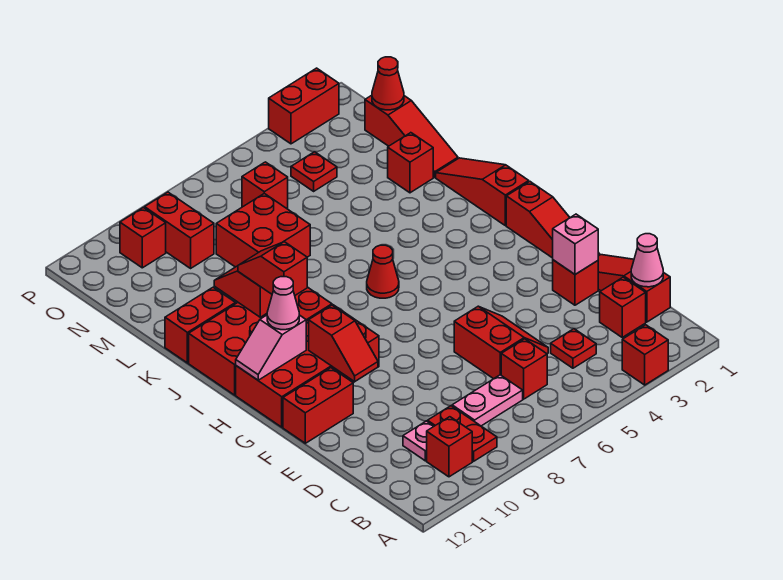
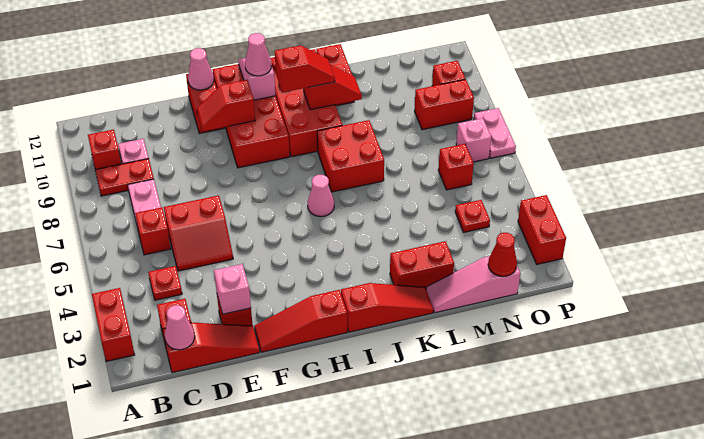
red brick A3 level 1 -> red brick A2:A3 level 1
none -> pink cone F12 level 2
red cone I6 level 1 -> pink cone I6 level 1
red slope L1:N1 level 1 top N -> pink slope L1:N1 level 1 top N
red brick L2 level 1 -> red brick K2:L2 level 1
red brick L7:M8 level 1 -> red brick J7:K8 level 1
none -> pink brick O7 level 1
none -> pink plate P7:P8 level 1

